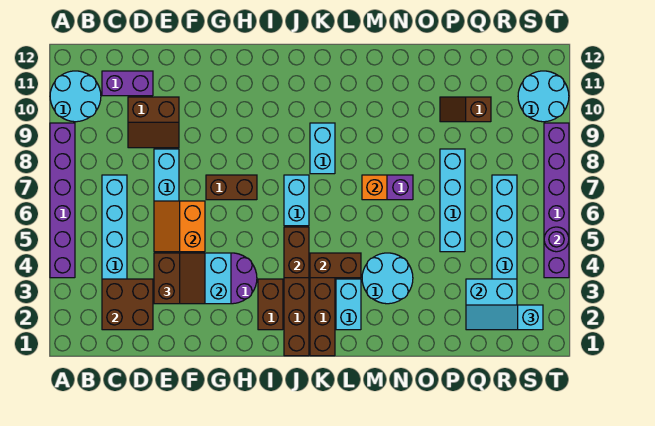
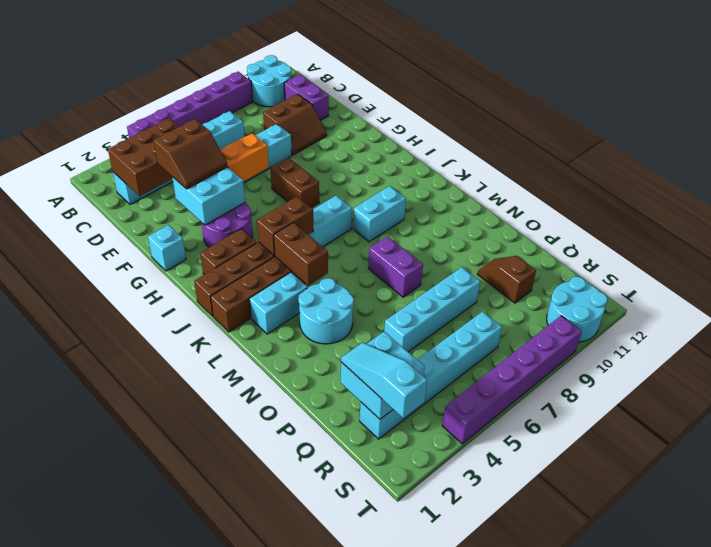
brown brick C2:D3 level 2 -> brown brick C2:D4 level 2
brown slope D9:E10 level 1 top 10 -> brown slope D9:E10 level 1 top D
none -> cyan brick G1 level 1
orange brick M7 level 2 -> none
purple round brick T5 level 2 -> none

